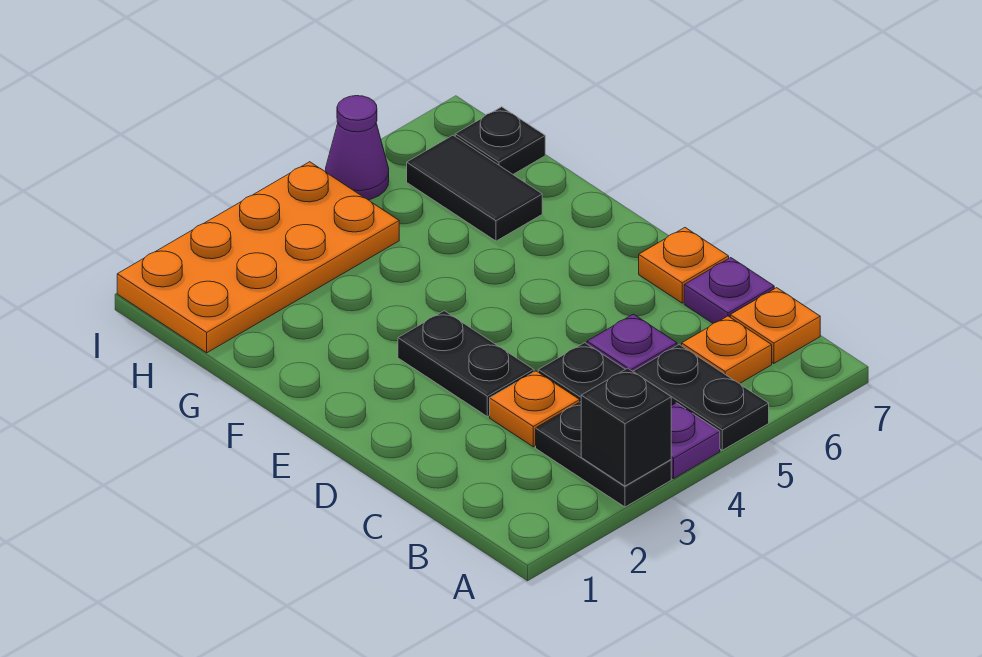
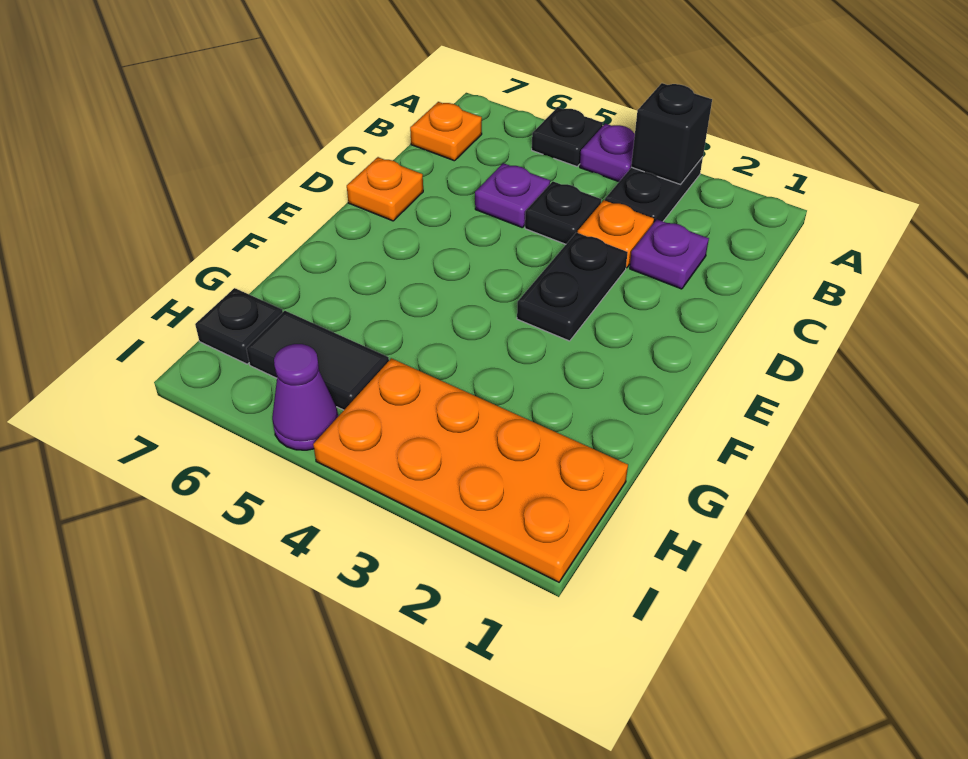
black plate A5:B5 level 1 -> black plate A5 level 1
orange plate B6 level 1 -> none
purple plate C7 level 1 -> purple plate C2 level 1
black tile G6:H6 level 1 -> black tile H5:H6 level 1

